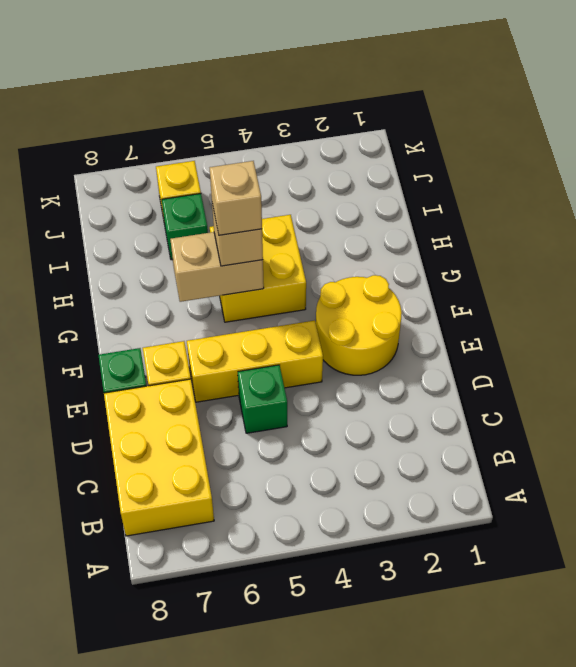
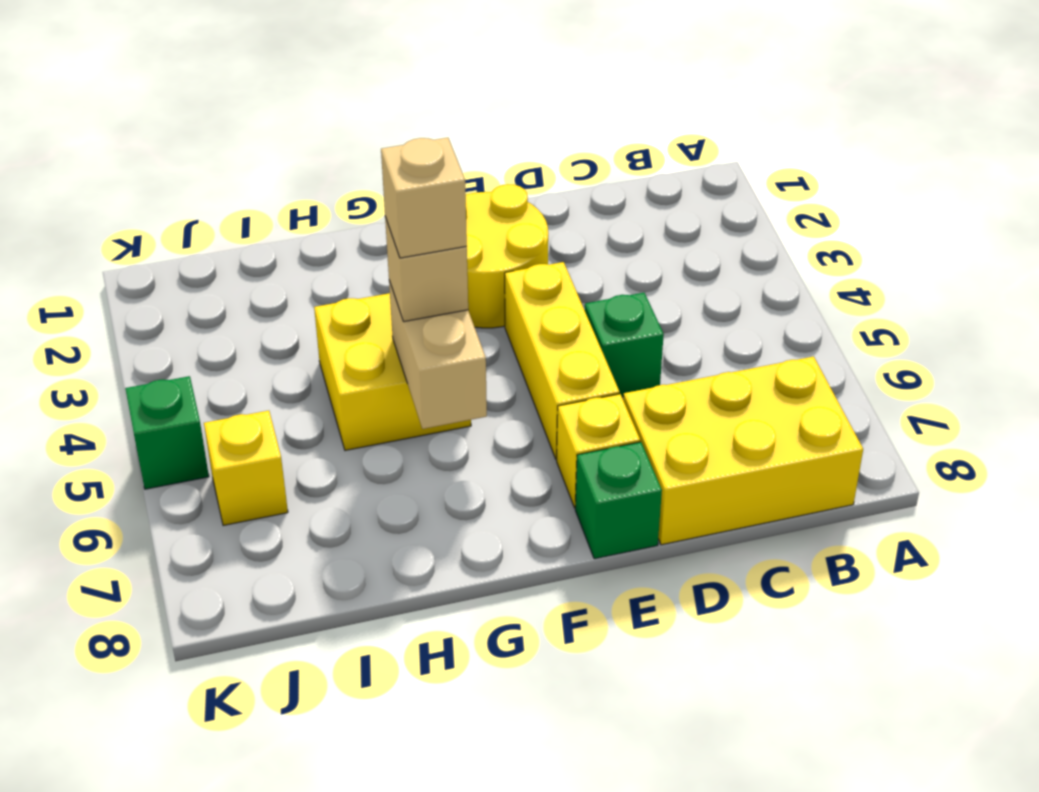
green brick I6 level 1 -> green brick K5 level 1

